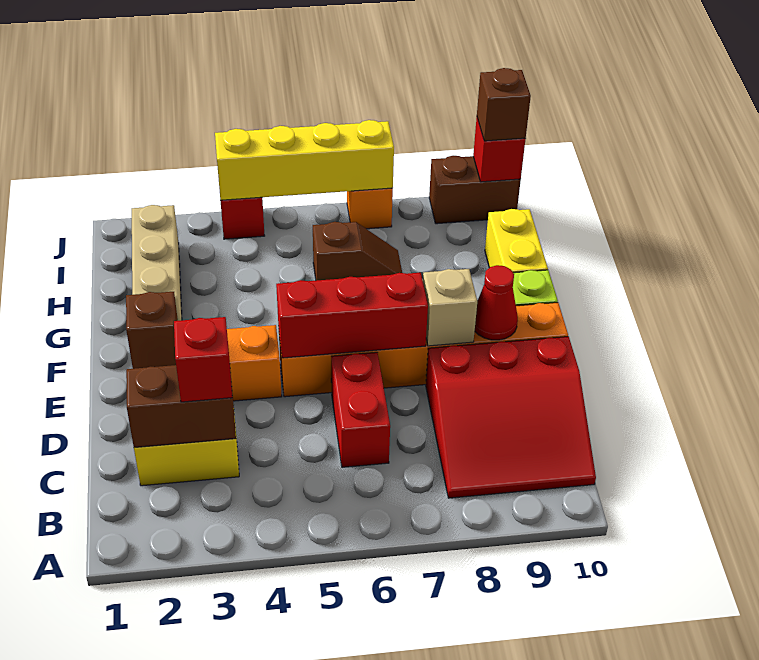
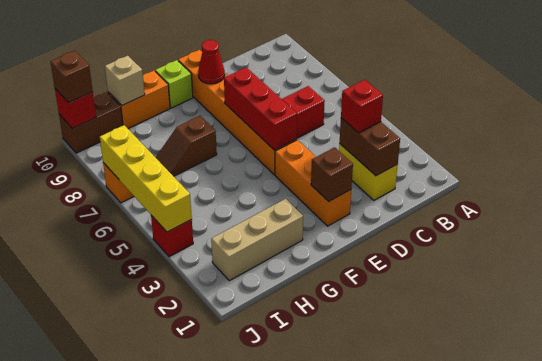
red slope B8:D10 level 1 top D -> none
tan brick E8 level 2 -> tan brick H10 level 2
yellow brick G10:H10 level 1 -> orange brick G10:H10 level 1
brown slope H6:H7 level 1 top 6 -> brown slope G7:H7 level 1 top G
brown brick J9:J10 level 1 -> brown brick I10:J10 level 1

